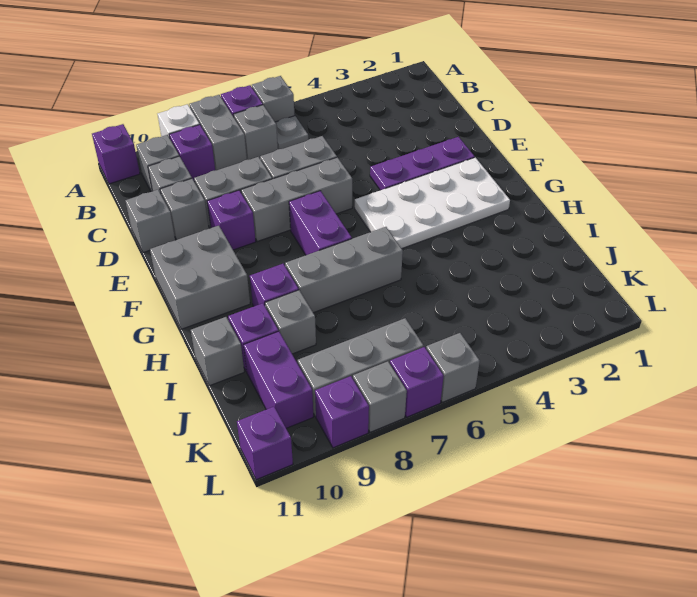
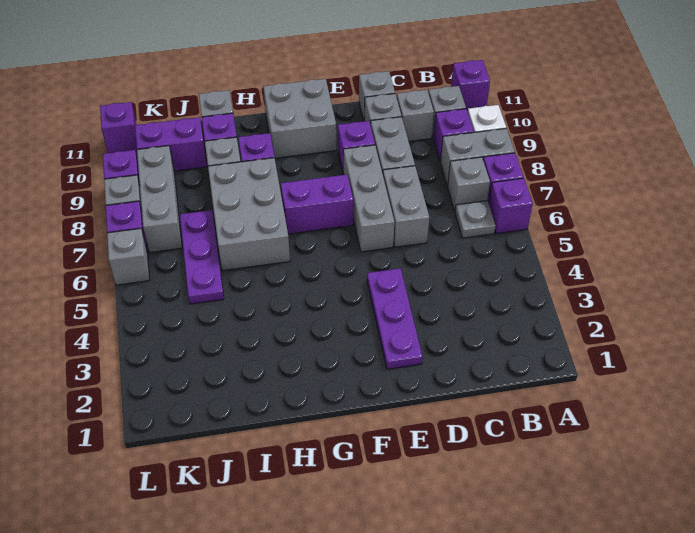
grey brick A6 level 1 -> purple brick A6 level 1
white plate F2:G5 level 1 -> none
grey brick H6:H8 level 1 -> grey brick H6:I8 level 1
none -> purple plate J5:J7 level 1

